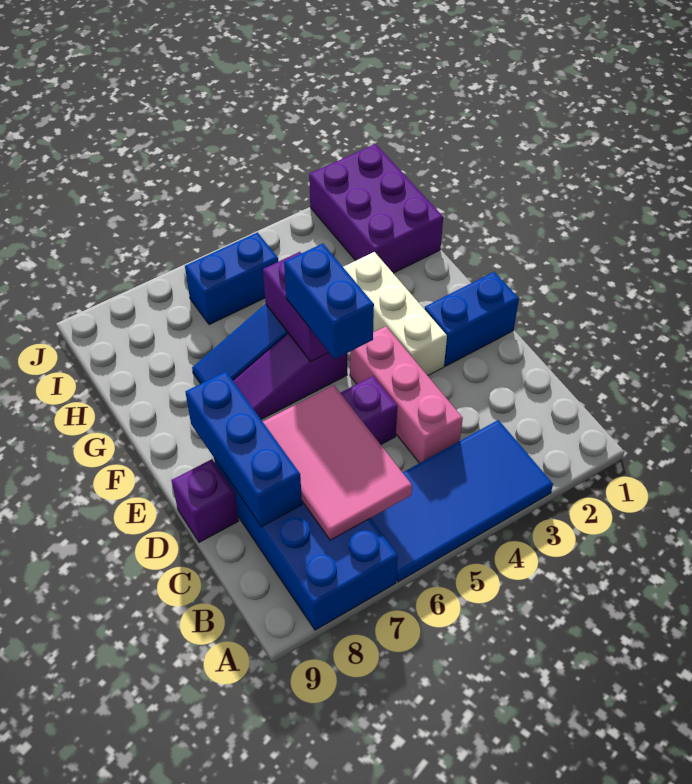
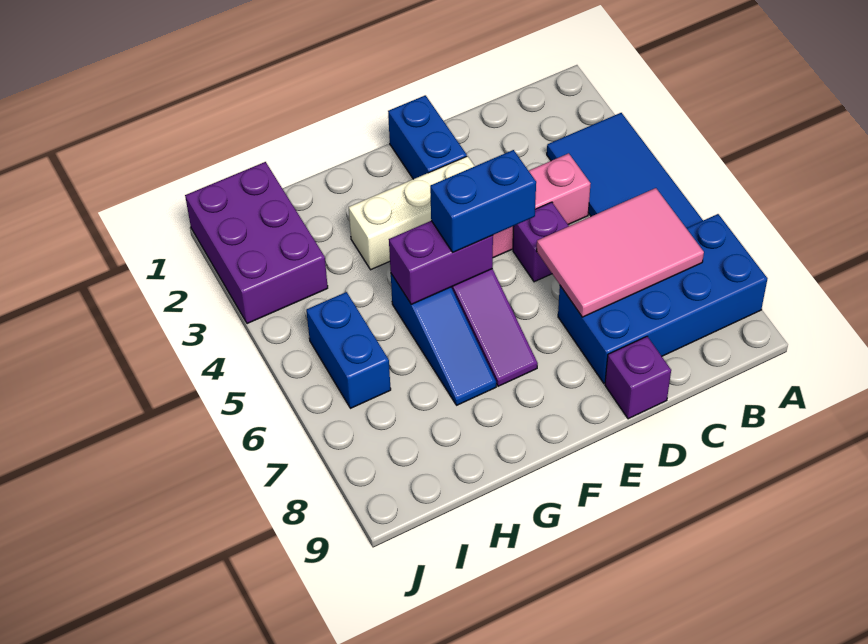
blue brick C8:E8 level 2 -> none
purple brick H1:J2 level 1 -> purple brick I1:J3 level 1

